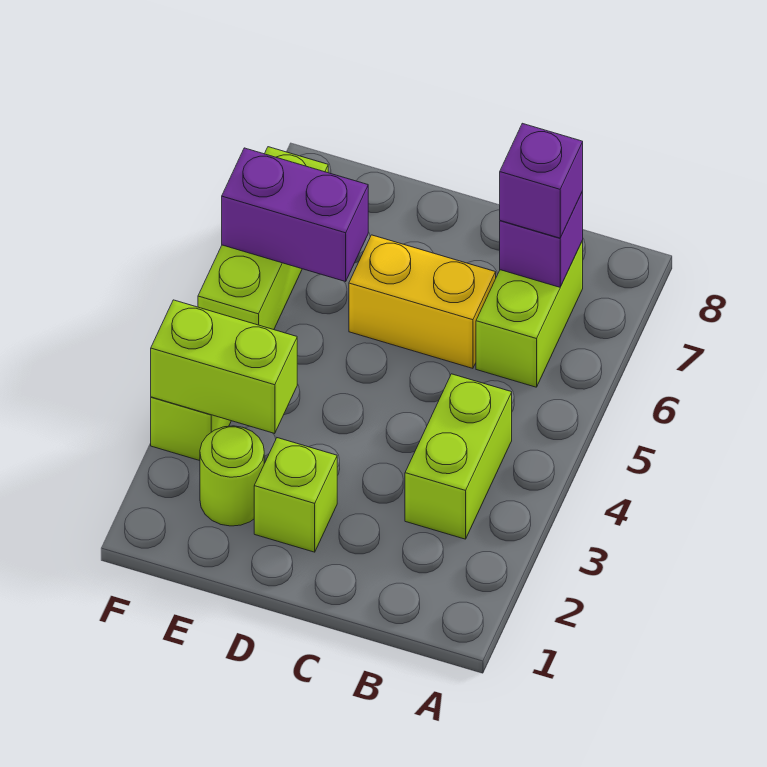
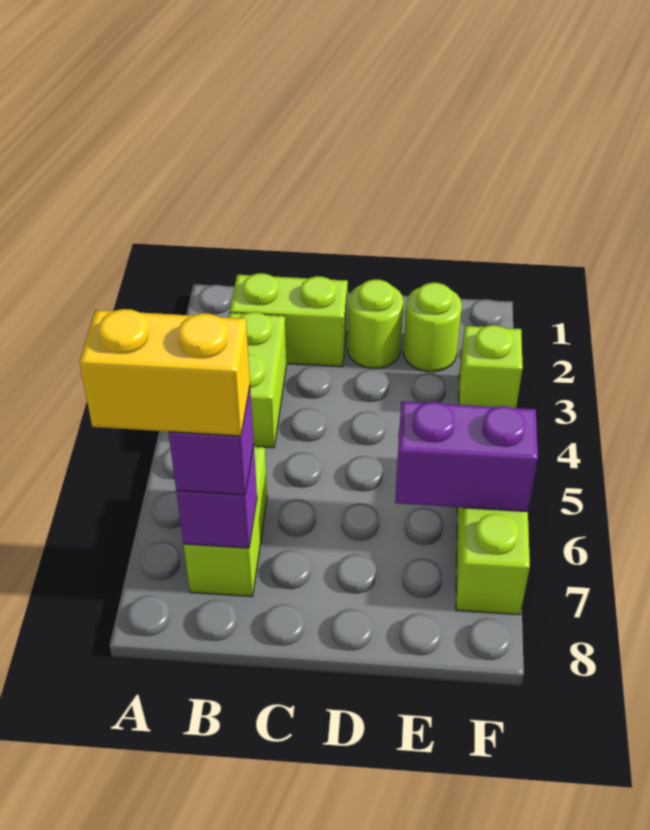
yellow brick C6:D6 level 1 -> yellow brick A7:B7 level 4
lime brick D2 level 1 -> lime round brick D2 level 1
lime brick E3:F3 level 2 -> lime brick B2:C2 level 1

